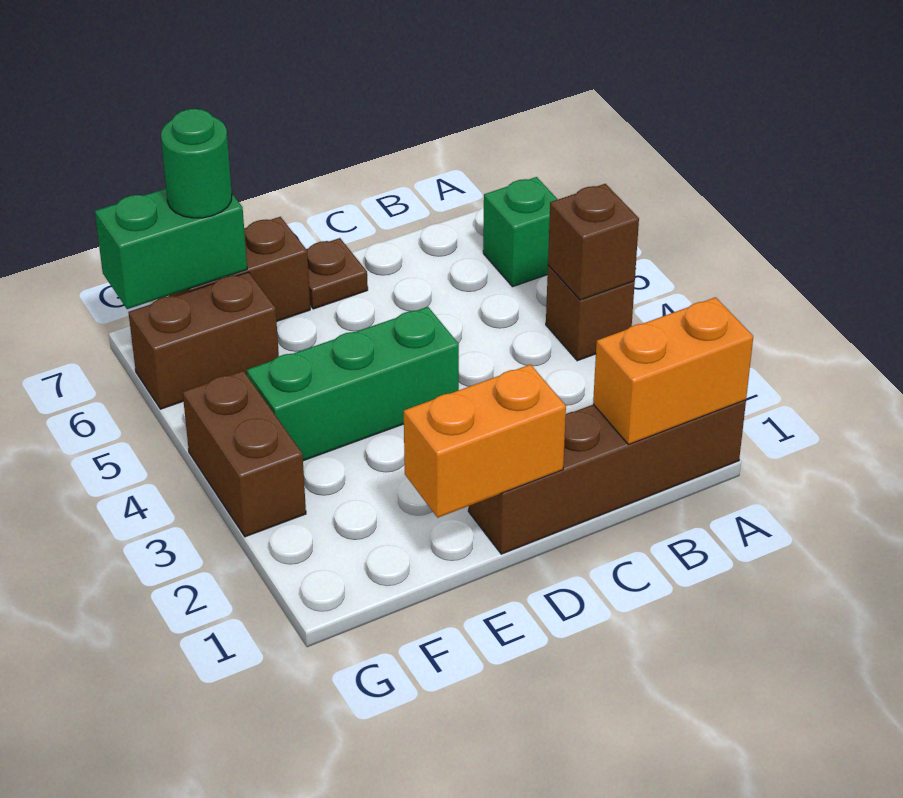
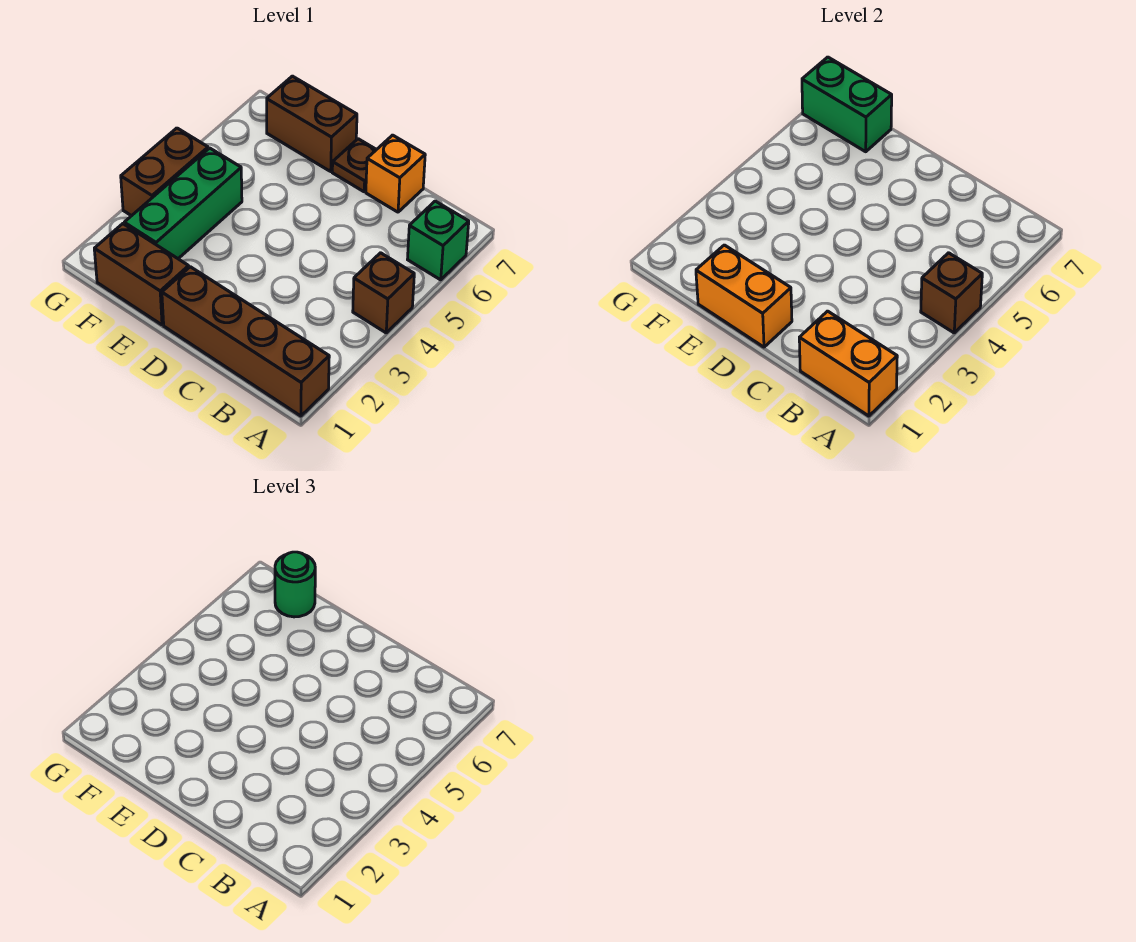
none -> orange brick C7 level 1
green brick D4:F4 level 1 -> green brick F2:F4 level 1
brown brick F6:G6 level 1 -> brown brick E1:F1 level 1

